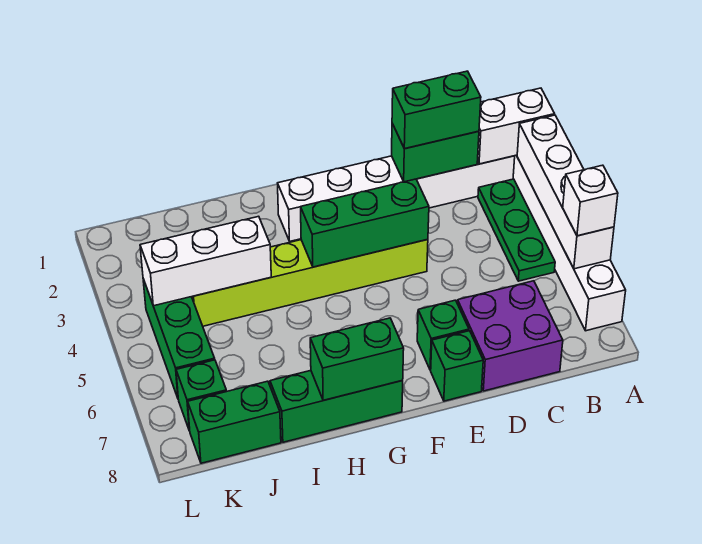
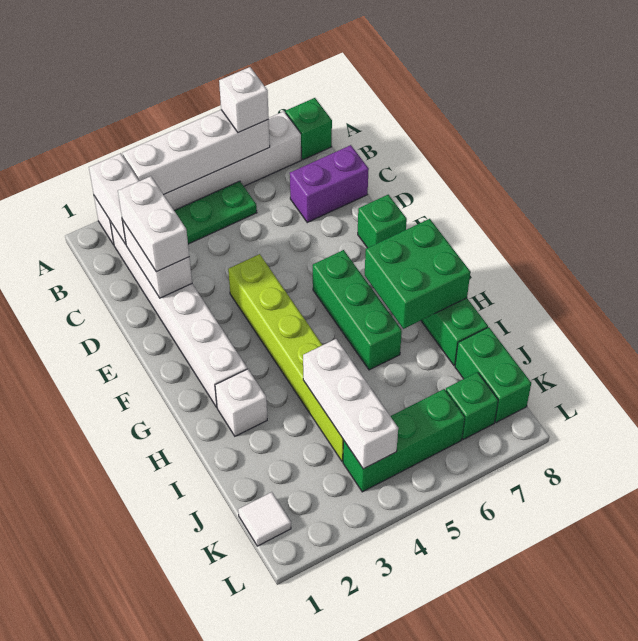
green brick C2:D2 level 2 -> white brick C2:D2 level 2
green brick C2:D2 level 3 -> white brick C2:D2 level 3
purple brick C7:D8 level 1 -> purple brick C7:C8 level 1
green brick E4:G4 level 2 -> green brick F6:H6 level 1
green brick E7 level 1 -> green brick A8 level 1
green brick G8:H8 level 2 -> green brick G7:H8 level 2
none -> white brick H2 level 1
none -> white tile K1 level 1

